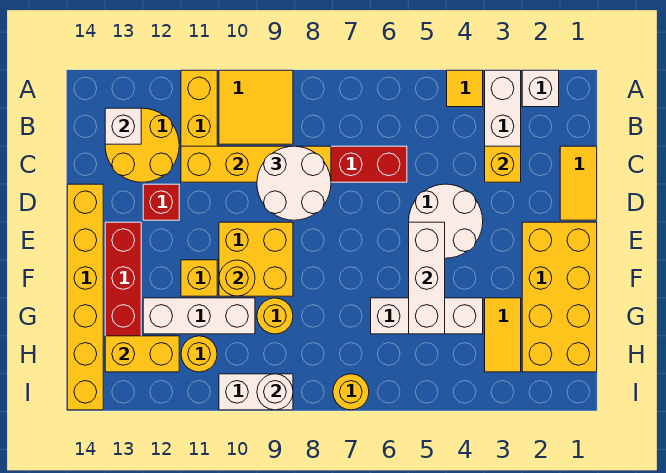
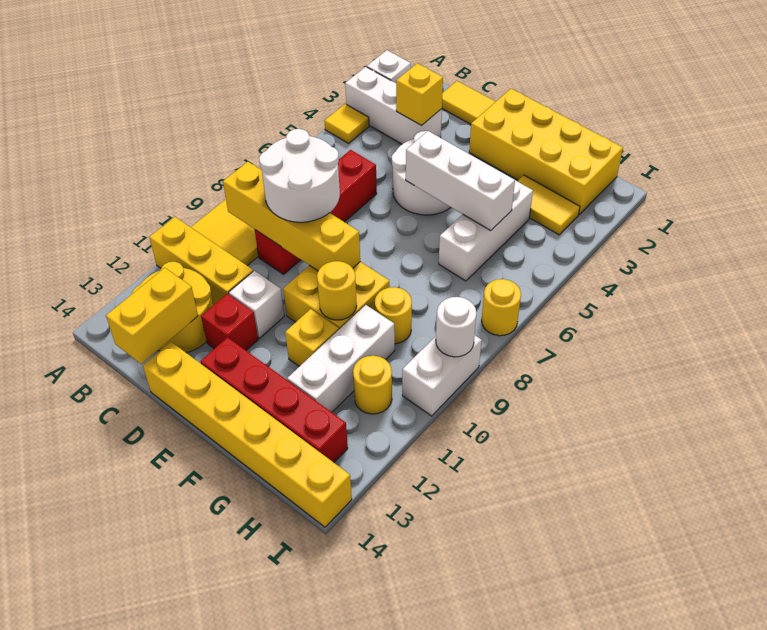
white brick B13 level 2 -> white brick D11 level 1
yellow brick C8:C11 level 2 -> yellow brick B9:E9 level 2
yellow brick H12:H13 level 2 -> yellow brick C13:C14 level 2

